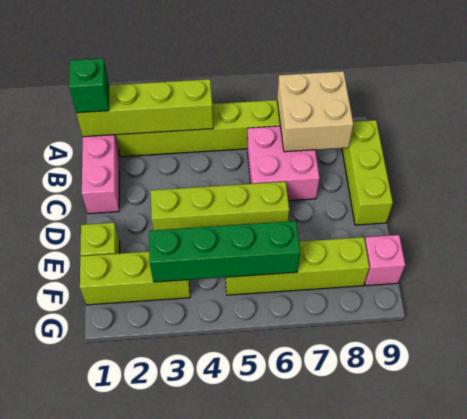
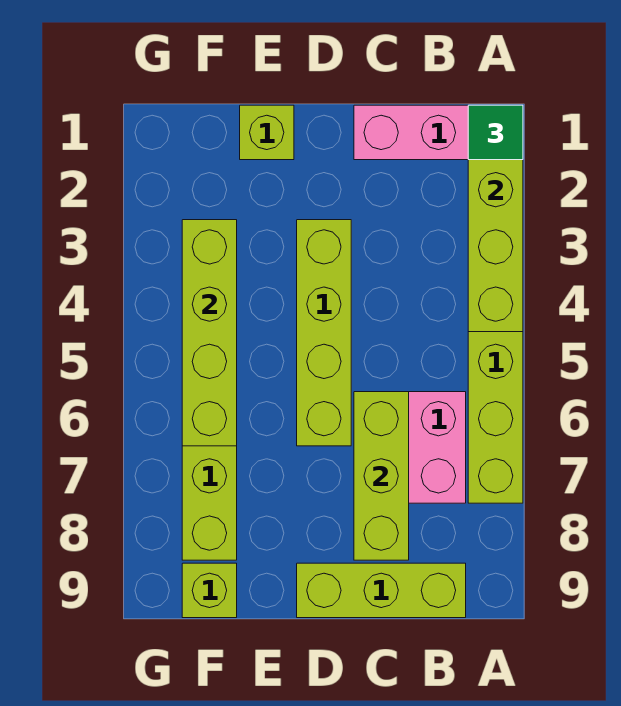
green brick A1 level 3 -> green tile A1 level 3
tan brick A7:B8 level 2 -> none
lime brick F1:F3 level 1 -> lime brick C6:C8 level 2
green brick F3:F6 level 2 -> lime brick F3:F6 level 2
pink brick F9 level 1 -> lime brick F9 level 1

